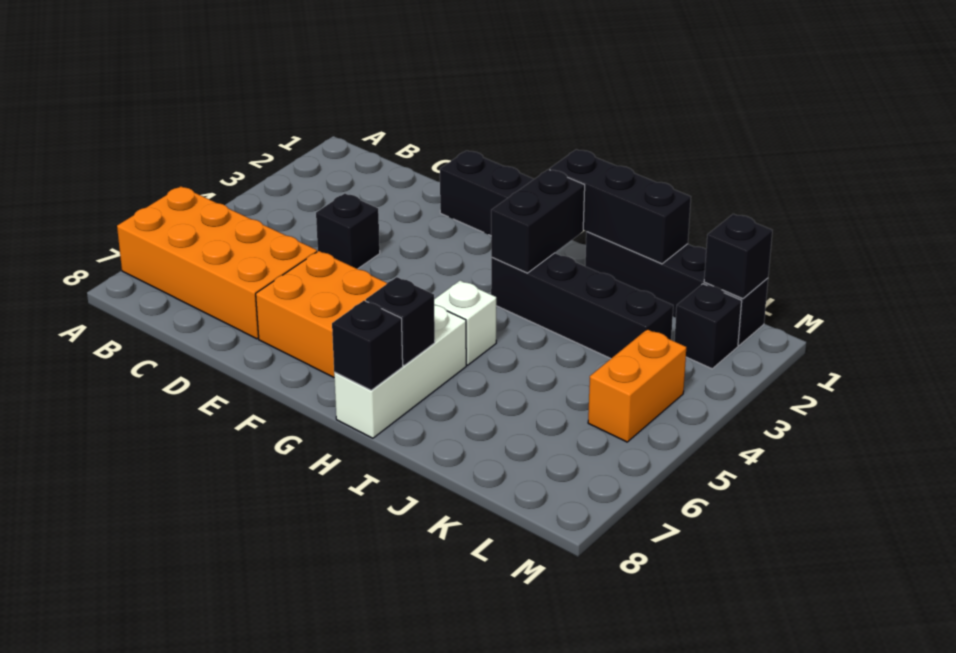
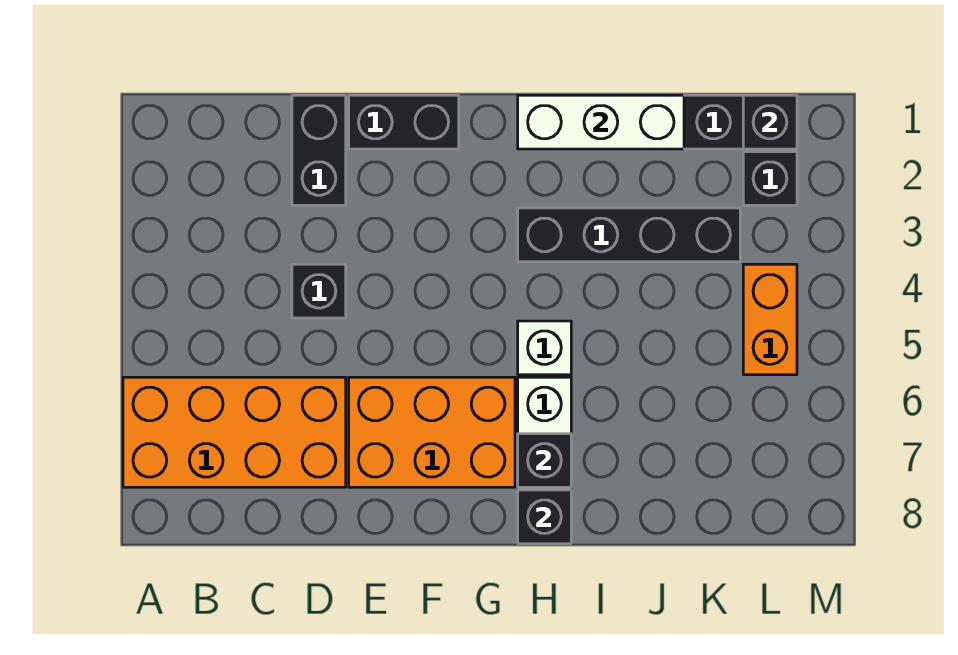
black brick H1:J1 level 2 -> white brick H1:J1 level 2
black brick H2:H3 level 2 -> black brick D1:D2 level 1

